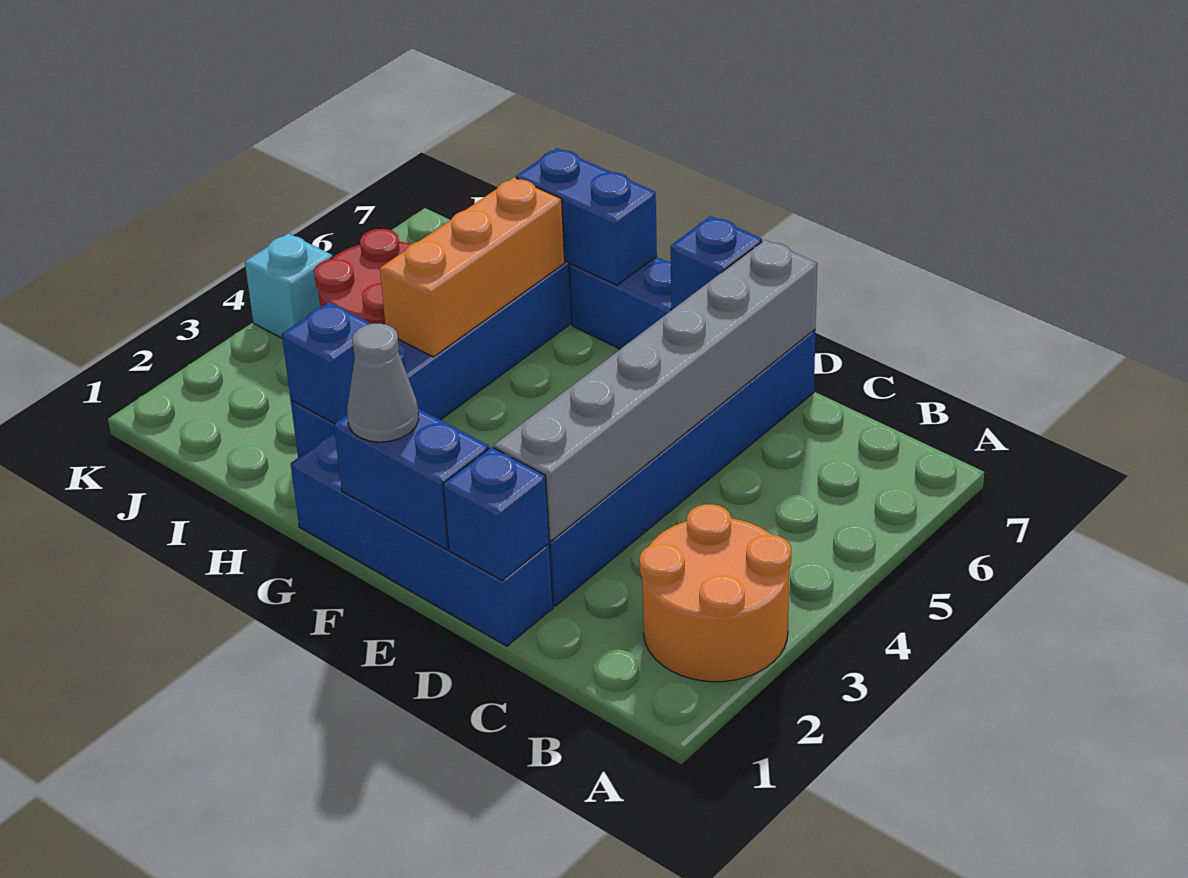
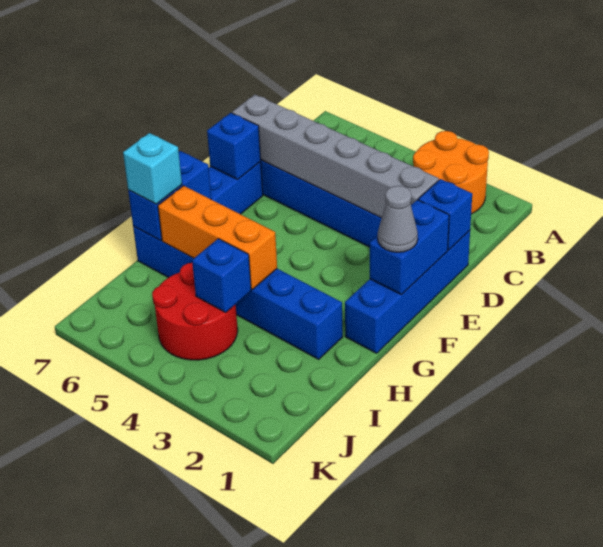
blue brick H2 level 2 -> blue brick I4 level 2
cyan brick K4 level 1 -> cyan brick H7 level 3

